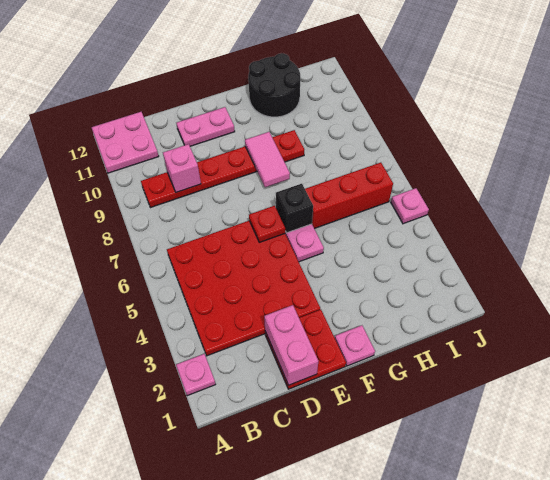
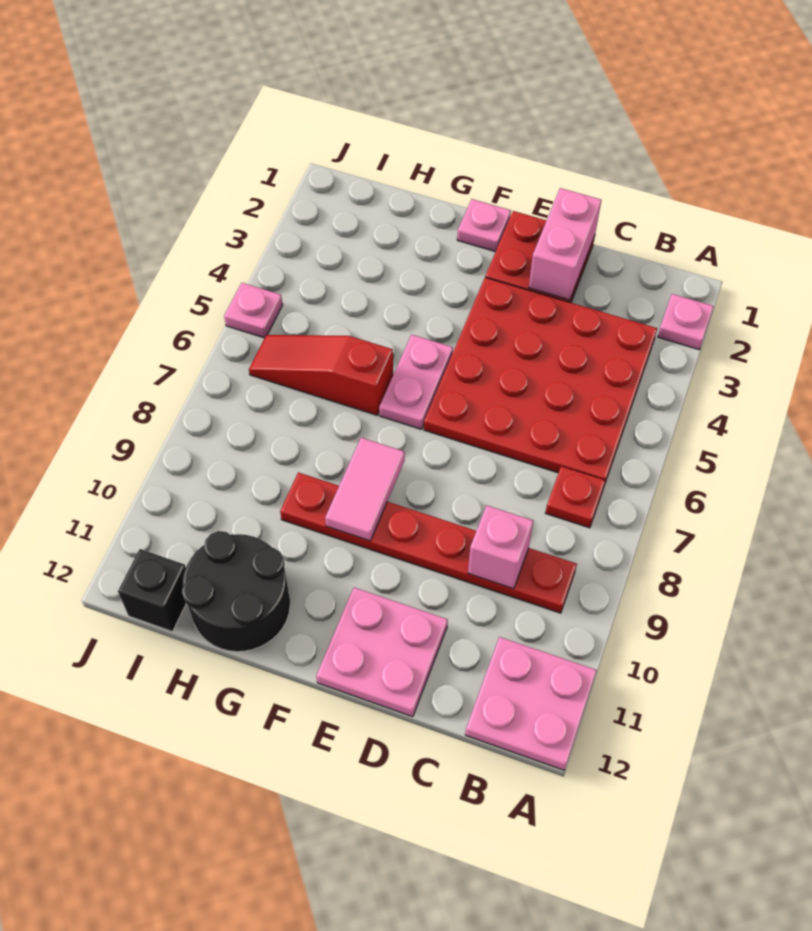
pink plate D11:E11 level 1 -> pink plate D11:E12 level 1
red plate E6 level 2 -> red plate B7 level 1
black brick F6 level 2 -> black brick I12 level 1
red brick G6:I6 level 1 -> red slope G6:I6 level 1 top G

